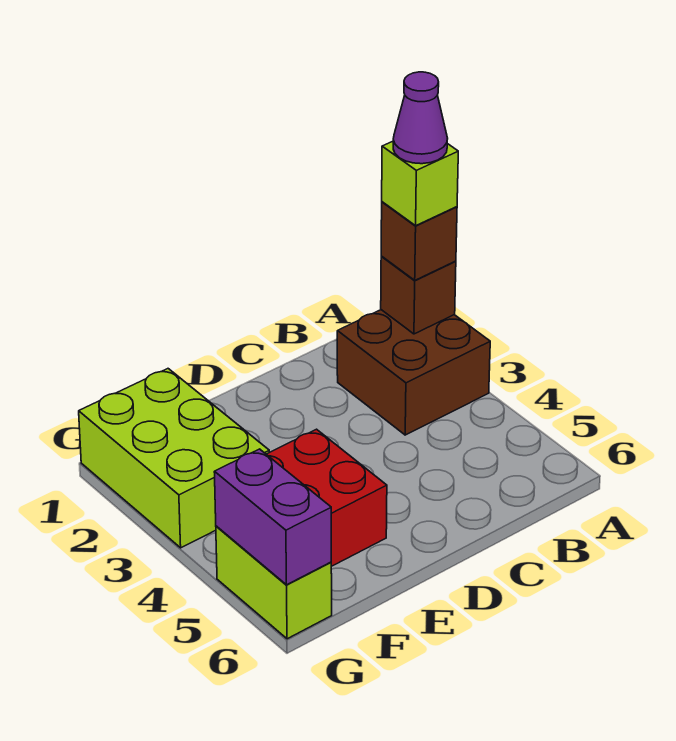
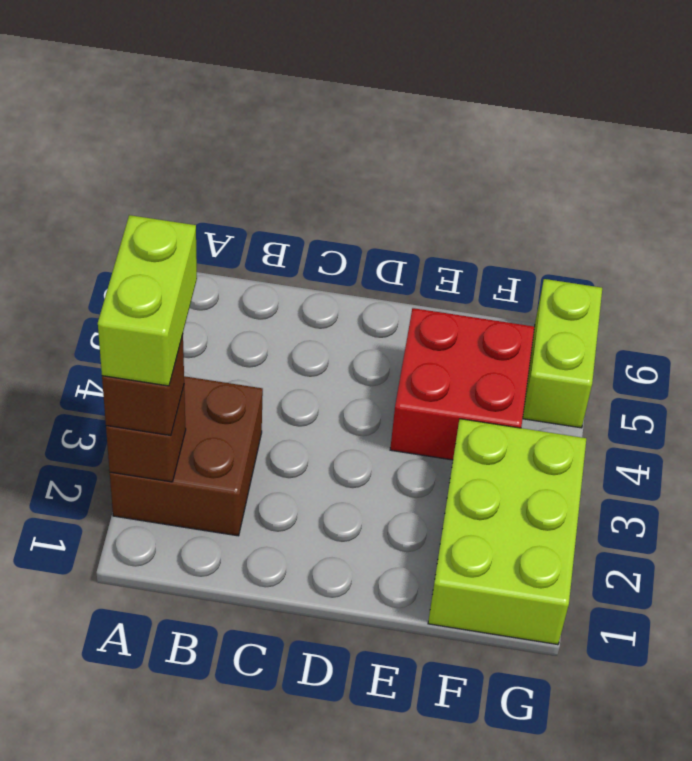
lime brick A2 level 4 -> lime brick A2:A3 level 4
purple cone A2 level 5 -> none
purple brick G5:G6 level 2 -> none

